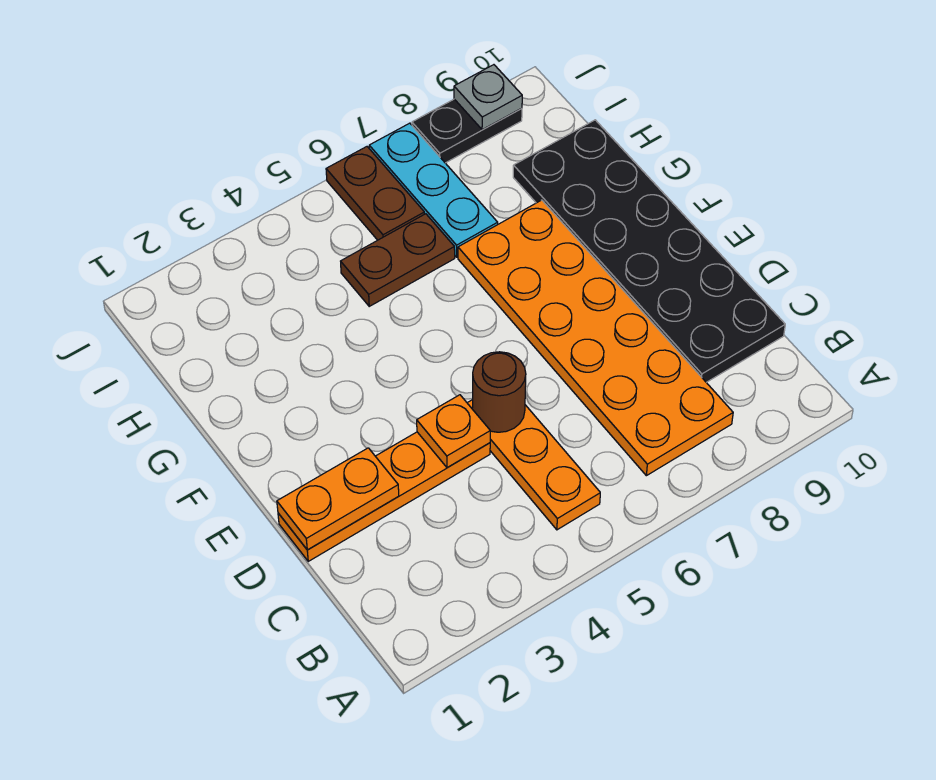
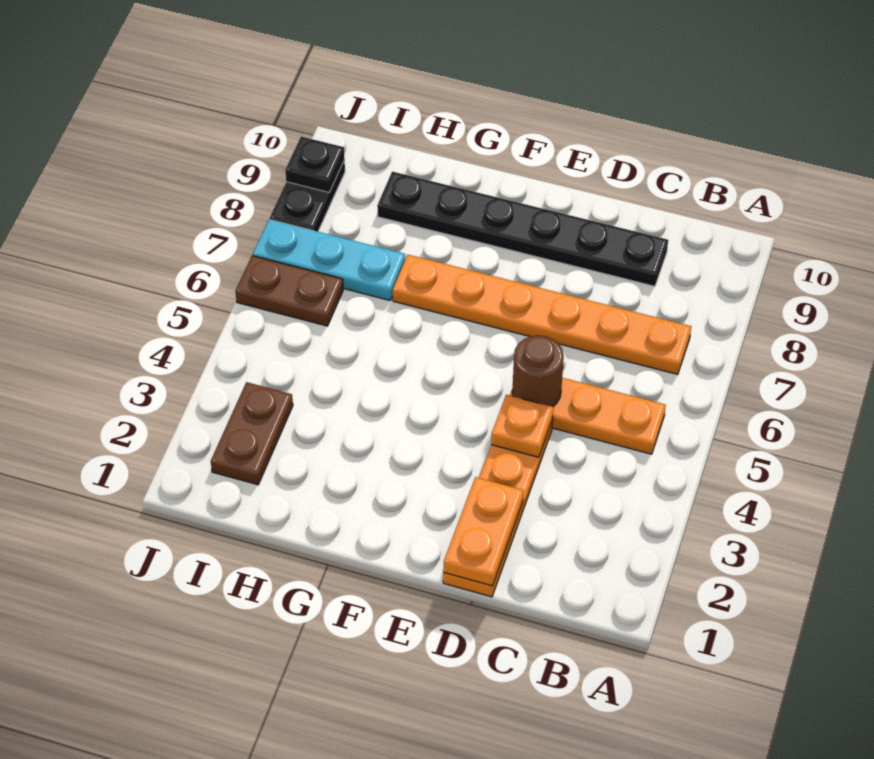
orange plate B7:G8 level 1 -> orange plate B7:G7 level 1
black plate C9:H10 level 1 -> black plate C9:H9 level 1
brown plate H5:H6 level 1 -> brown plate I2:I3 level 1
grey plate J9 level 2 -> black plate J9 level 2

